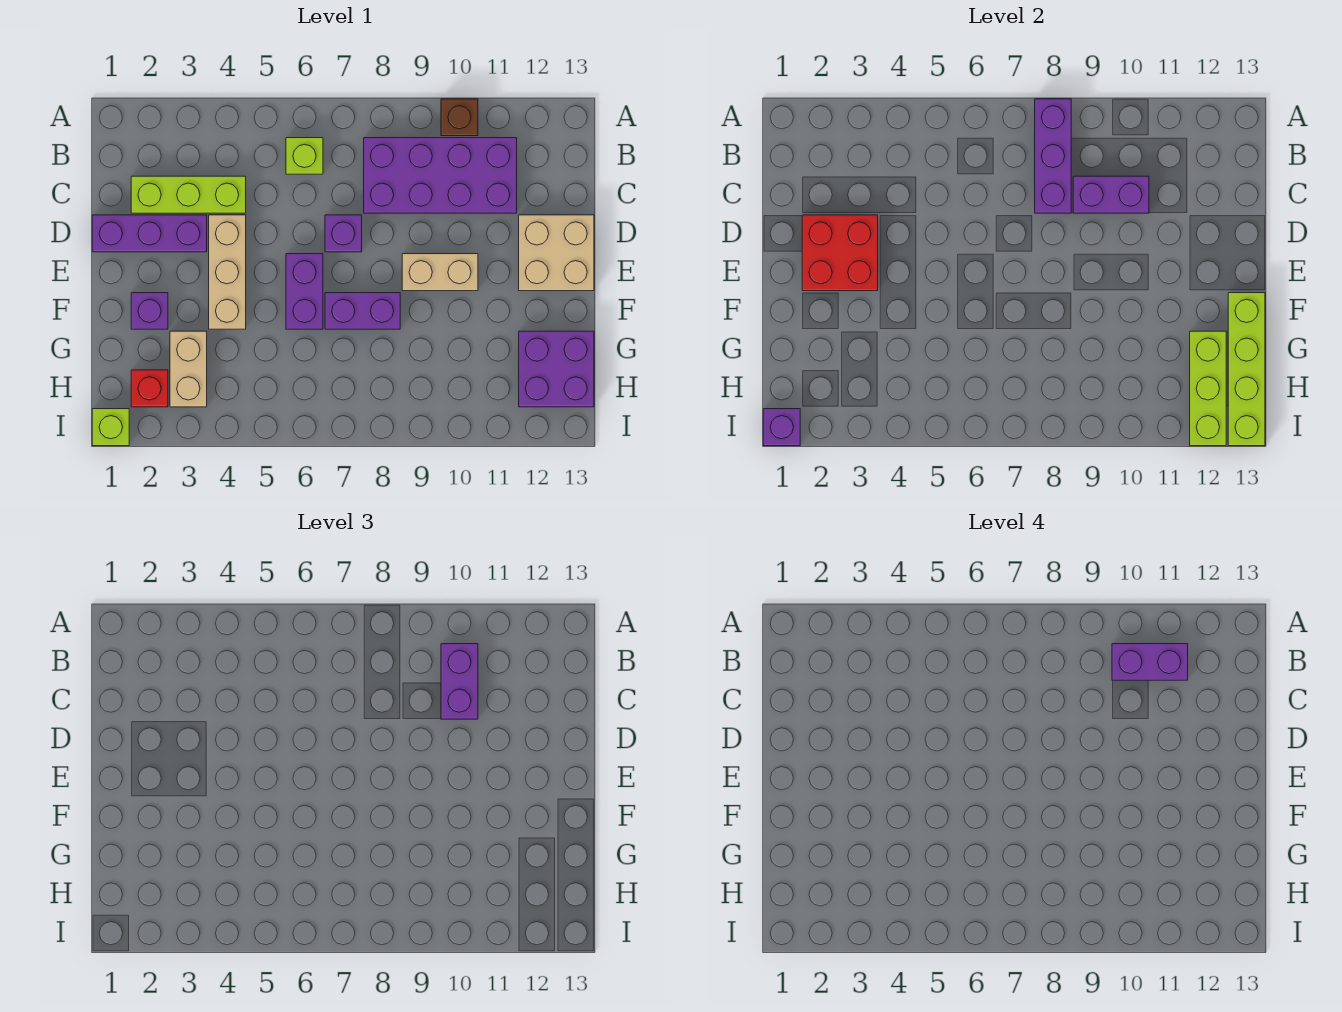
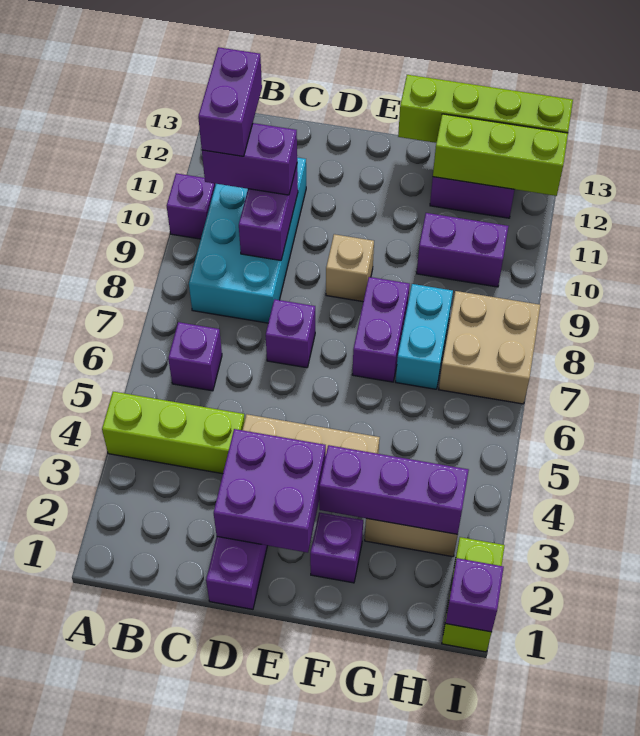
purple brick A8:C8 level 2 -> purple brick F3:H3 level 2
brown brick A10 level 1 -> purple brick A10 level 1
lime brick B6 level 1 -> purple brick B6 level 1
purple brick B8:C11 level 1 -> cyan brick B8:C11 level 1
lime brick C2:C4 level 1 -> lime brick A4:C4 level 1
red brick D2:E3 level 2 -> purple brick D2:E3 level 2
tan brick D12:E13 level 1 -> tan brick H7:I8 level 1
purple brick E6:F6 level 1 -> purple brick G10:H10 level 1
tan brick E9:E10 level 1 -> tan brick E9 level 1
none -> cyan brick G7:G8 level 1
red brick H2 level 1 -> none
lime brick I1 level 1 -> lime brick I1:I2 level 1

